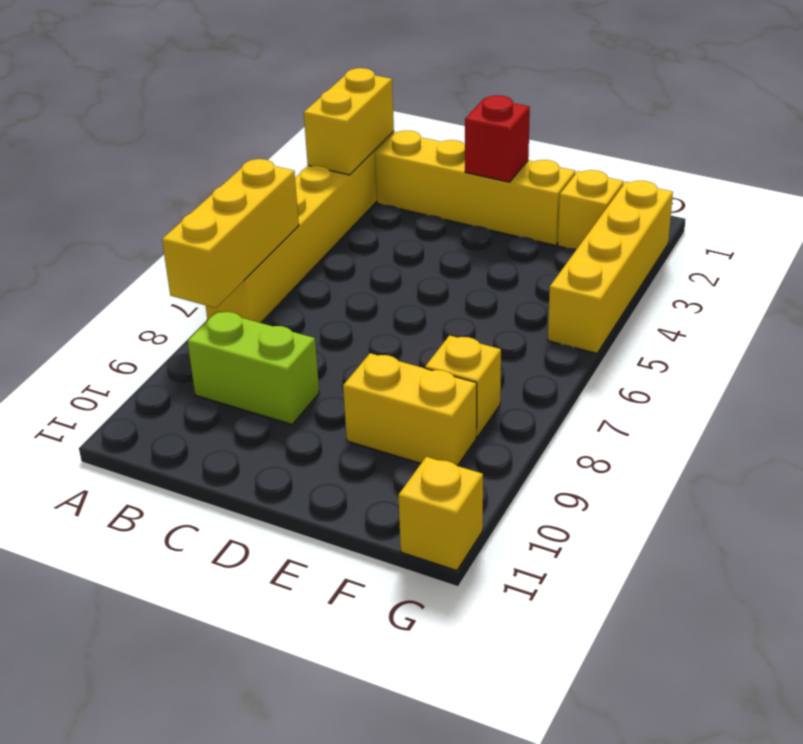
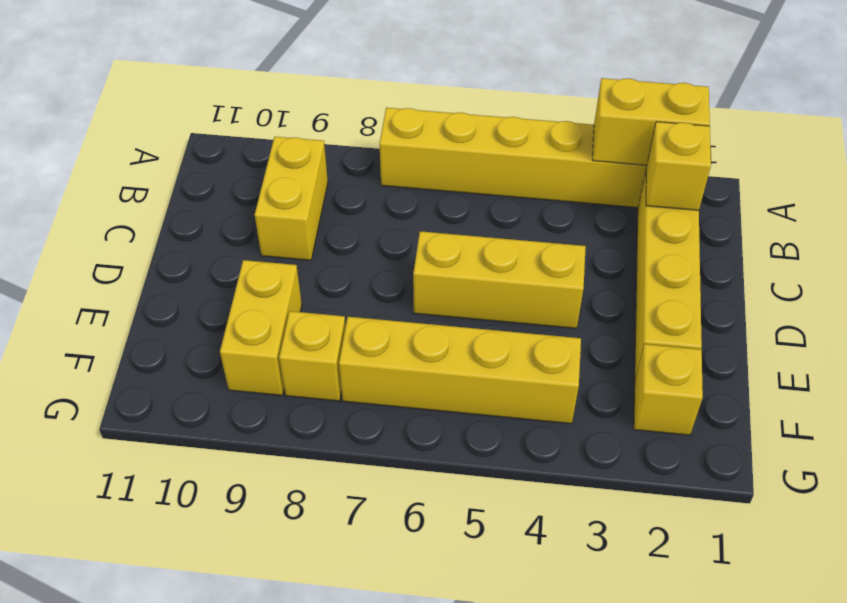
yellow brick A6:A8 level 2 -> yellow brick D4:D6 level 1
lime brick B9:C9 level 1 -> yellow brick B9:C9 level 1
red brick D2 level 2 -> none
yellow brick G2:G5 level 1 -> yellow brick F4:F7 level 1
yellow brick G11 level 1 -> yellow brick B2 level 2

